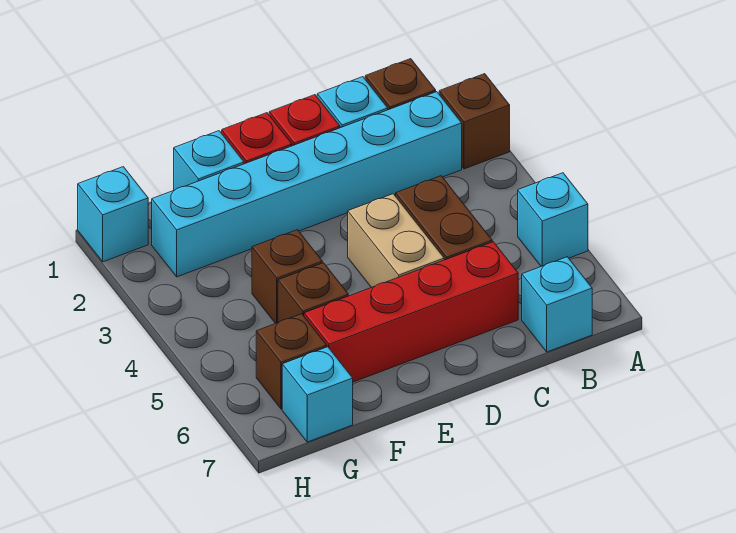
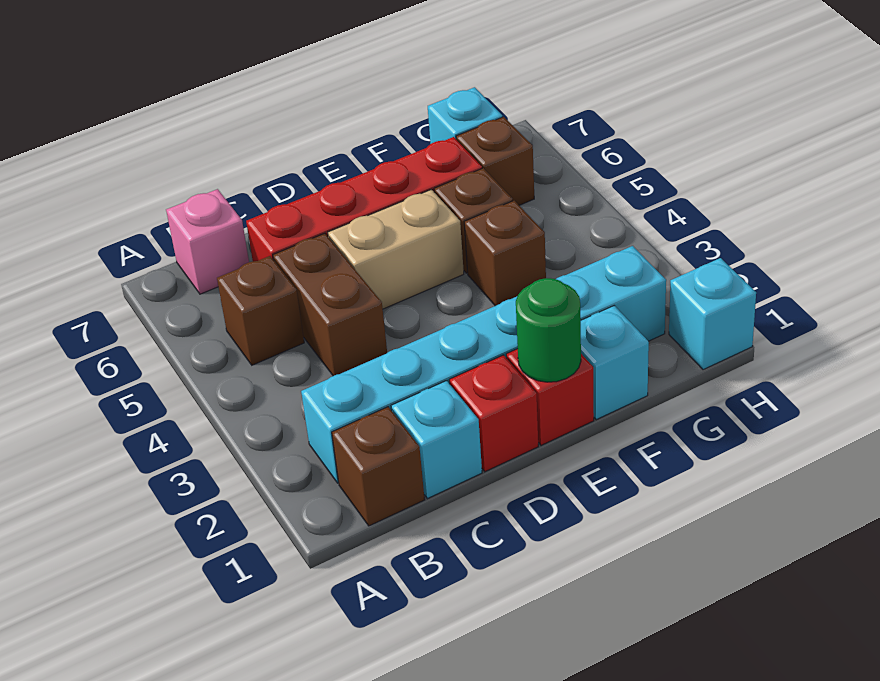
brown brick A2 level 1 -> brown brick B5 level 1
cyan brick A5 level 1 -> none
cyan brick B7 level 1 -> pink brick B7 level 1
tan brick D4:D5 level 1 -> tan brick D5:E5 level 1
none -> green round brick E1 level 2

